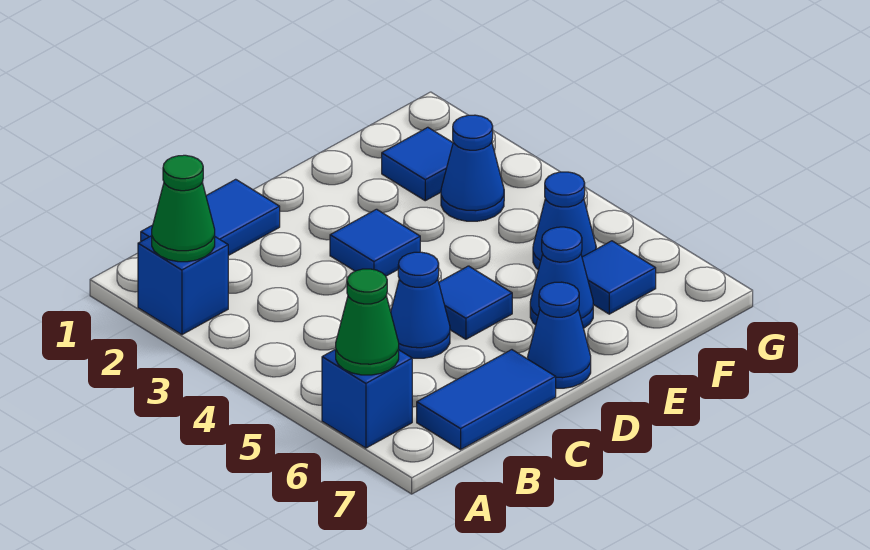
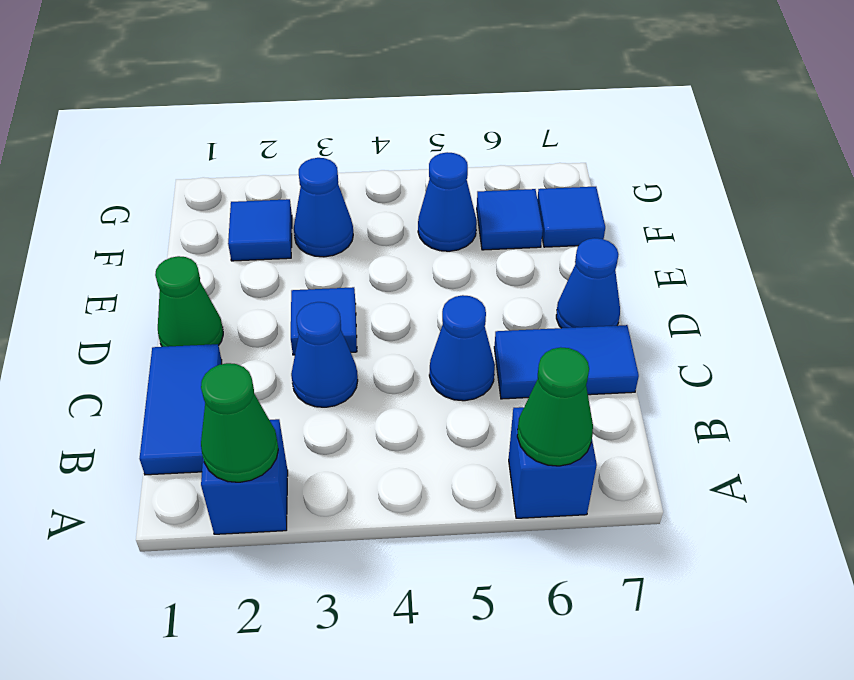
blue tile B7:C7 level 1 -> blue tile C6:C7 level 1
none -> green cone D1 level 1
blue tile D5 level 1 -> blue tile F7 level 1
blue cone E6 level 1 -> blue cone C3 level 1

